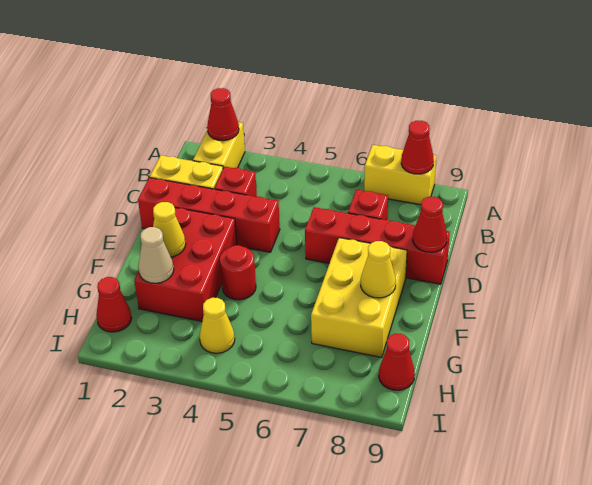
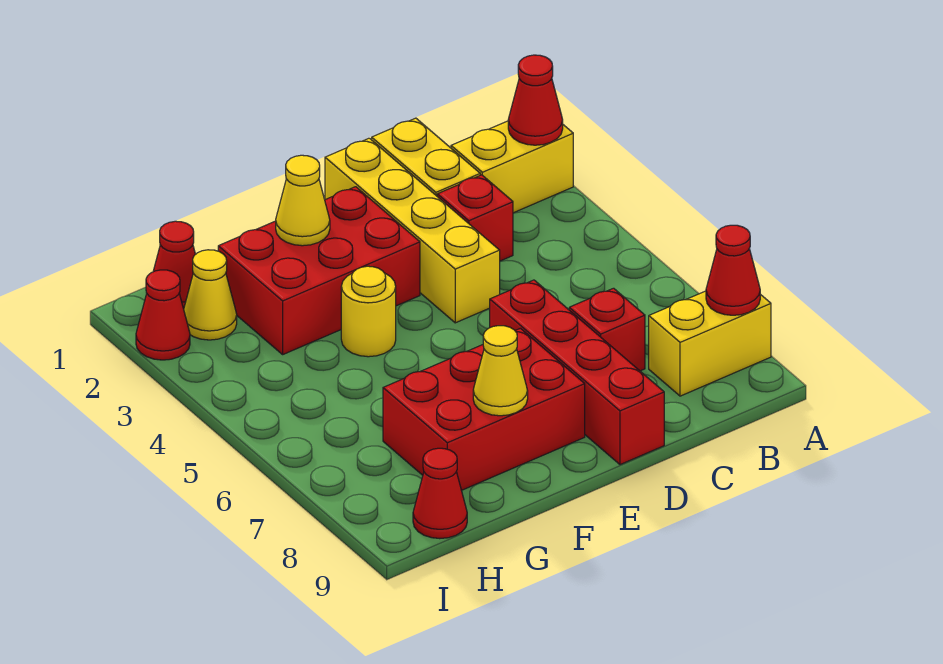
yellow brick A7:A8 level 1 -> yellow brick A8:B8 level 1
red brick D1:D4 level 1 -> yellow brick D1:D4 level 1
red cone D9 level 2 -> red cone I2 level 1
yellow brick E7:G8 level 1 -> red brick E7:G8 level 1
red round brick F4 level 1 -> yellow round brick F4 level 1
tan cone G2 level 2 -> none
yellow cone H4 level 1 -> yellow cone H2 level 1

